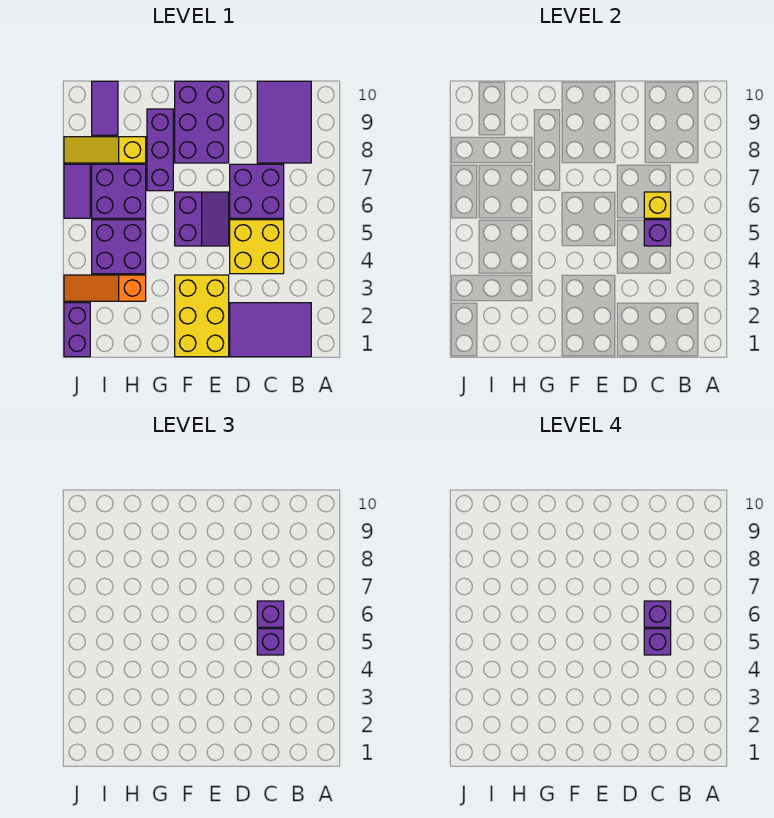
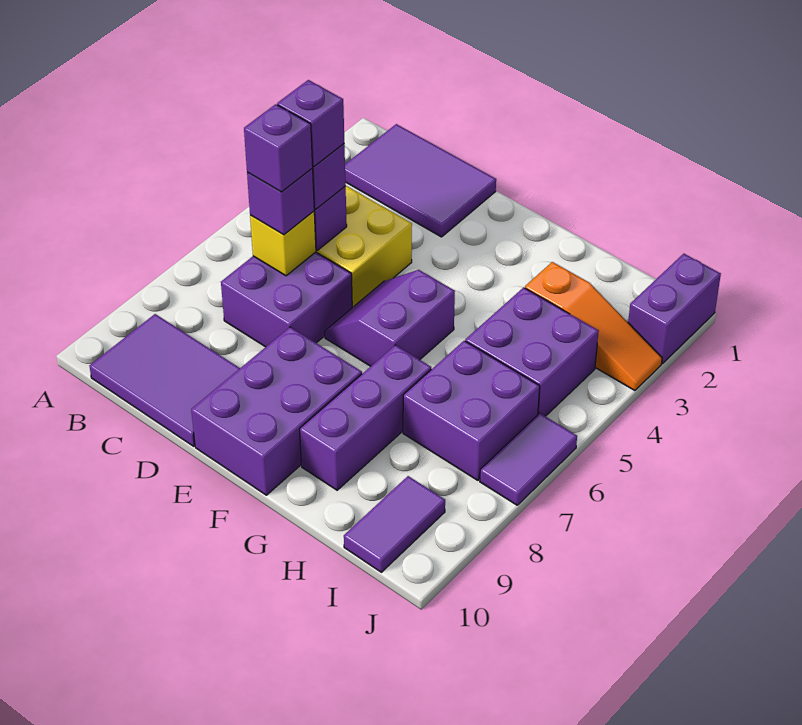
purple tile B8:C10 level 1 -> purple tile B9:D10 level 1
yellow brick E1:F3 level 1 -> none
yellow slope H8:J8 level 1 top H -> none

